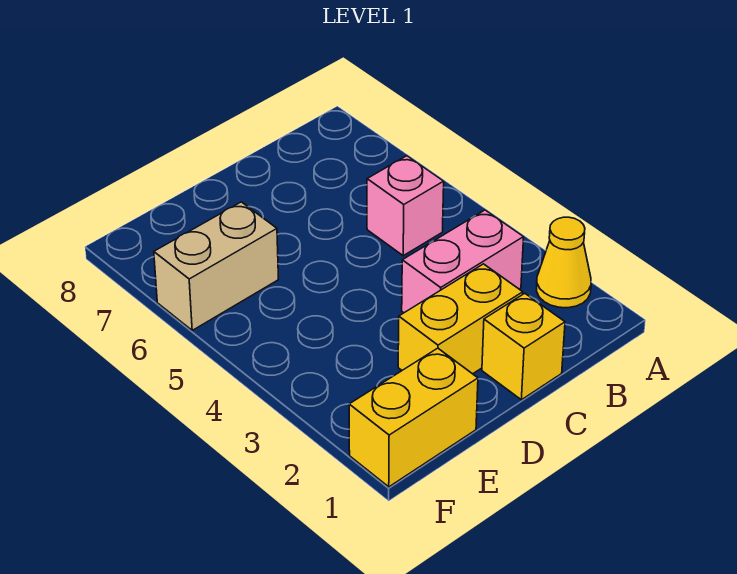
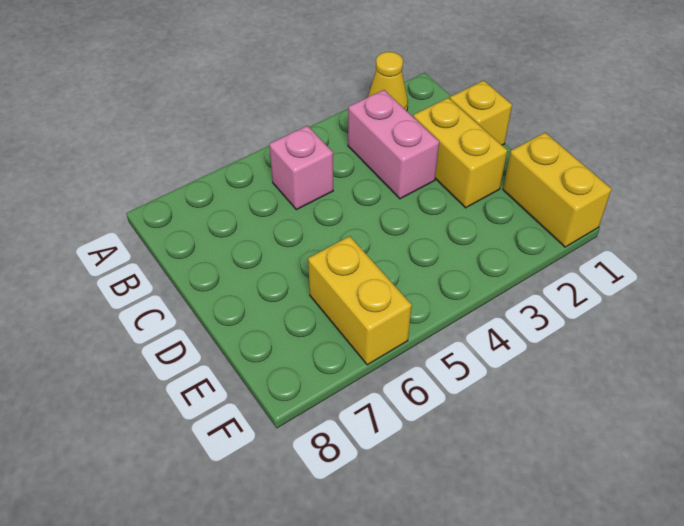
tan brick E6:F6 level 1 -> yellow brick E6:F6 level 1

